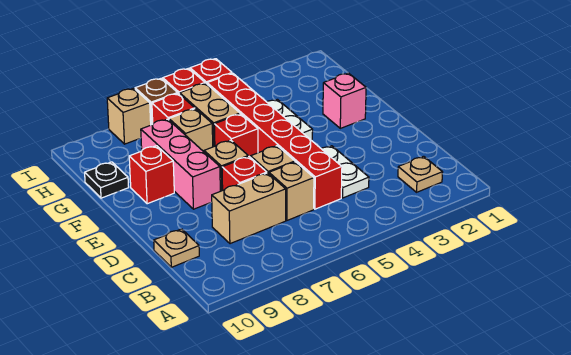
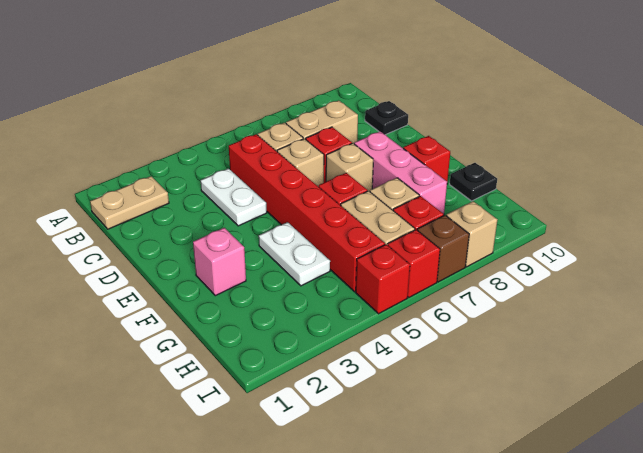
tan plate B2 level 1 -> tan plate B1:B2 level 1
tan plate C10 level 1 -> black plate C10 level 1

